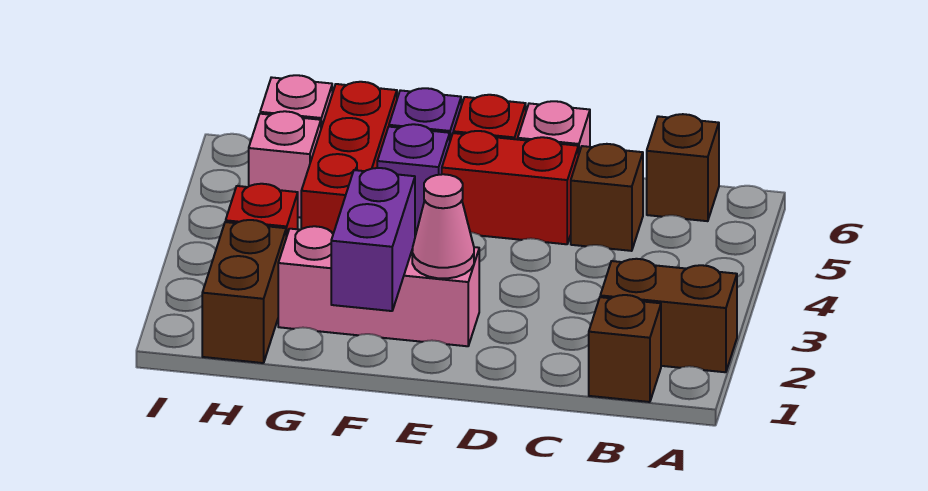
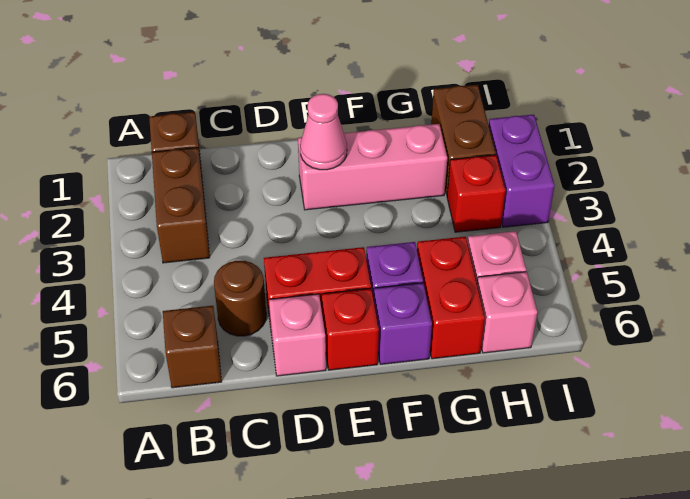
brown brick A2:B2 level 1 -> brown brick B2:B3 level 1
brown brick C5 level 1 -> brown round brick C5 level 1
purple brick F1:F2 level 2 -> purple brick I2:I3 level 1
red brick G4:G6 level 1 -> red brick G5:G6 level 1

